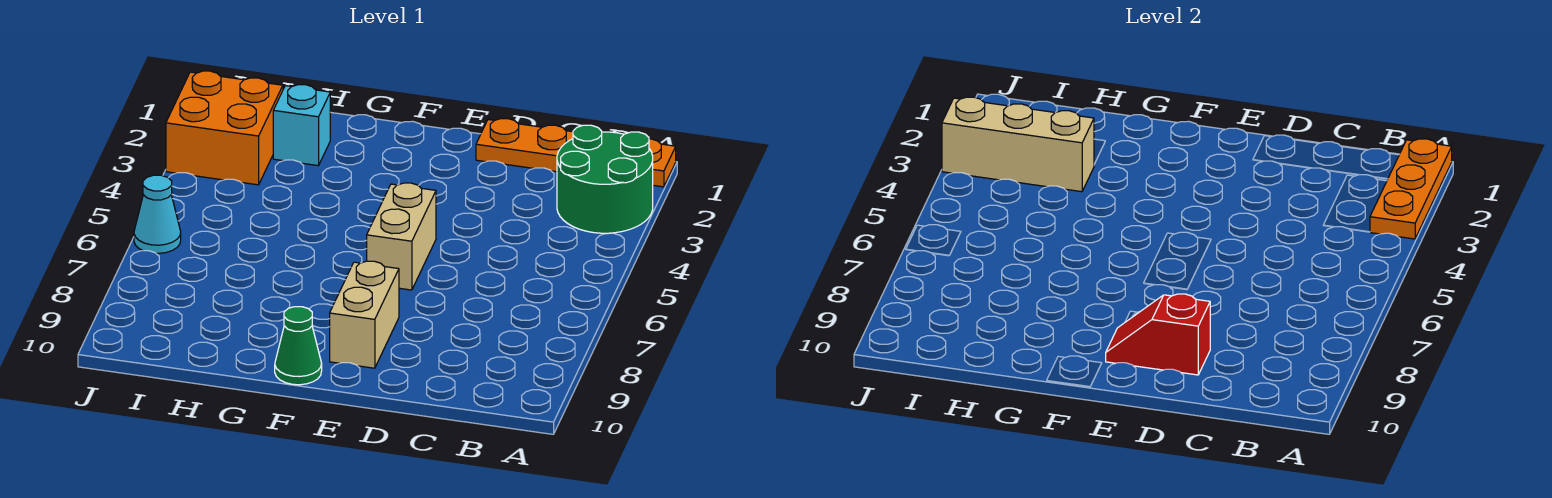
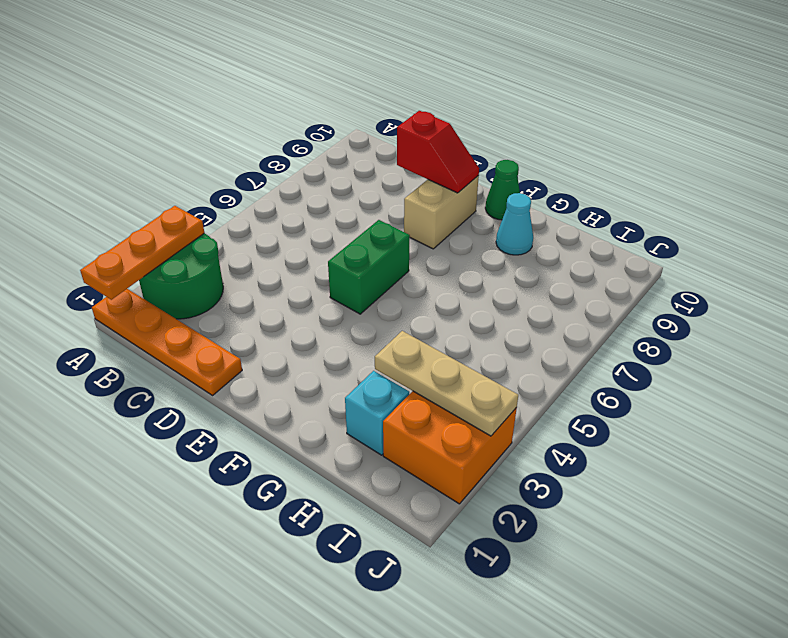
tan brick E5:E6 level 1 -> green brick E5:E6 level 1
tan brick H3:J3 level 2 -> tan plate H3:J3 level 2
cyan cone J6 level 1 -> cyan cone G9 level 1

